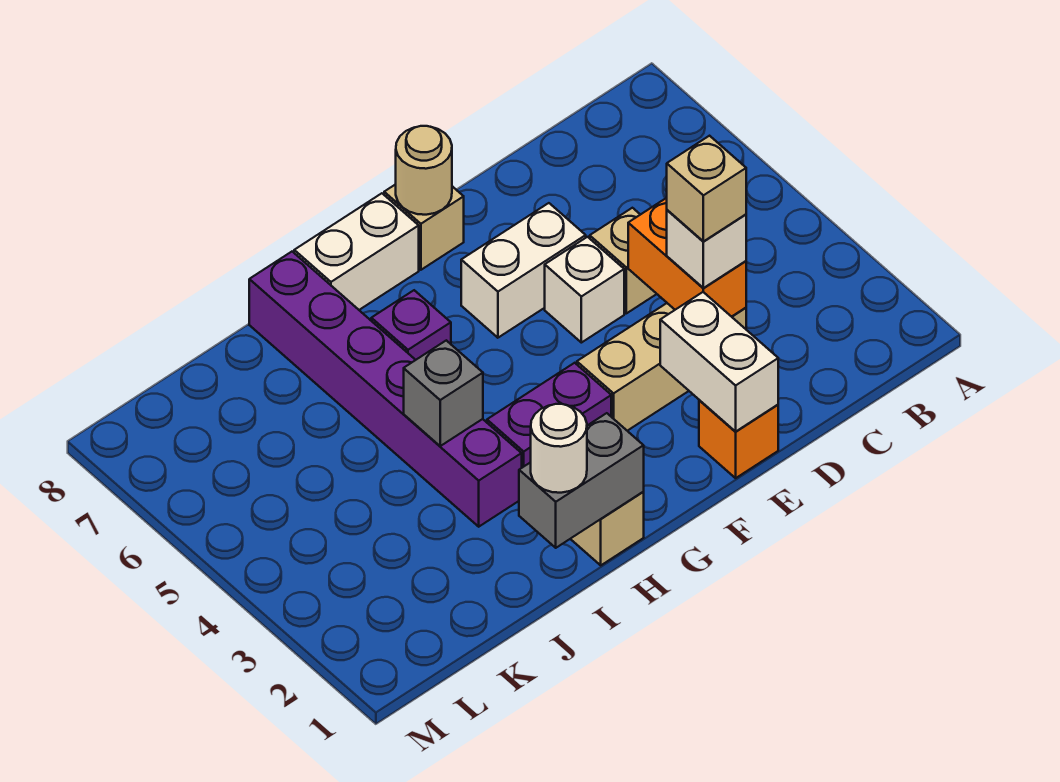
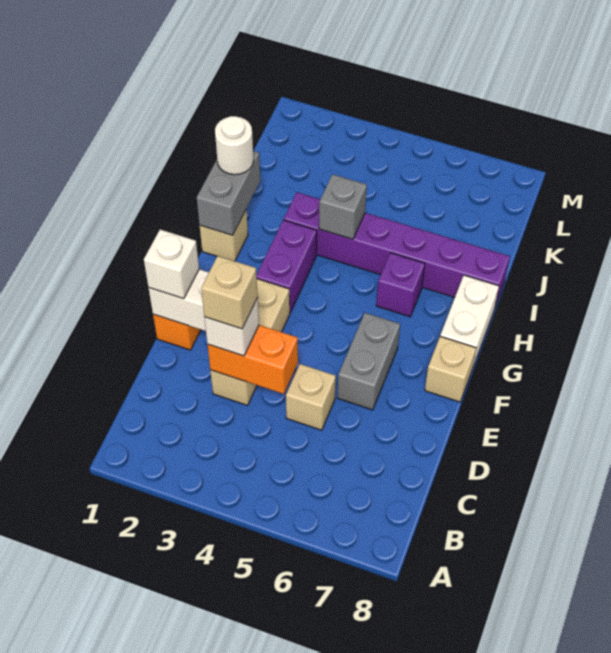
white brick E5 level 1 -> white brick E1 level 3
white brick E6:F6 level 1 -> grey brick E6:F6 level 1
tan round brick F8 level 2 -> none

